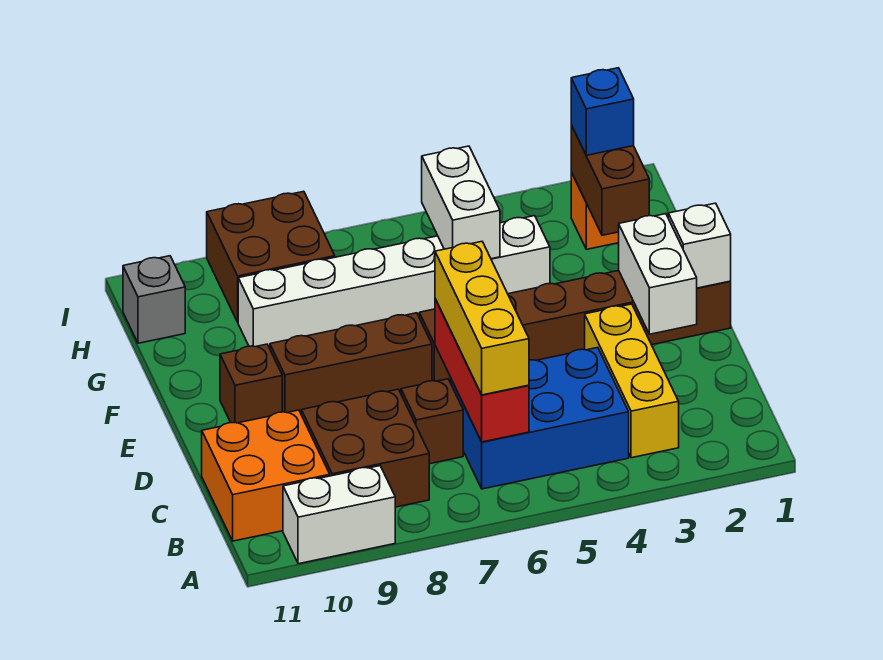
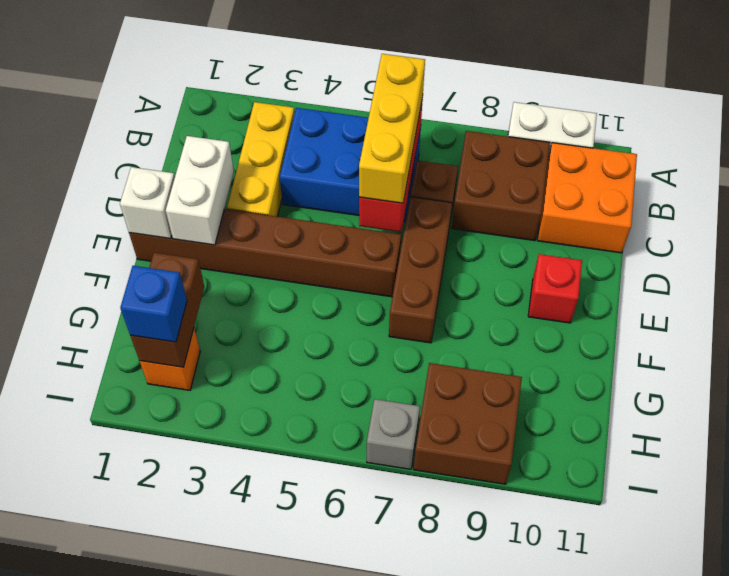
brown brick E7:E9 level 1 -> brown brick D7:F7 level 1
brown brick E10 level 1 -> red brick E10 level 1
white brick G4:G9 level 1 -> none
white brick G5:H5 level 2 -> none
grey brick H11 level 1 -> grey brick I7 level 1

